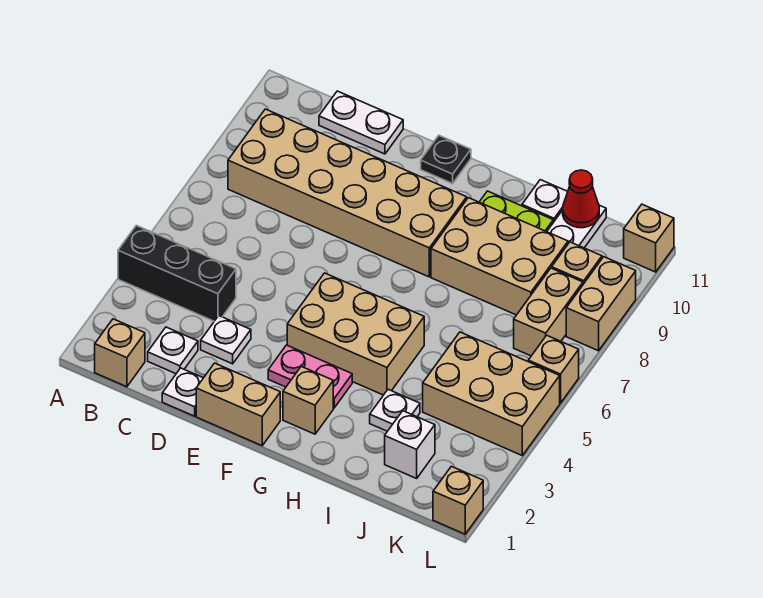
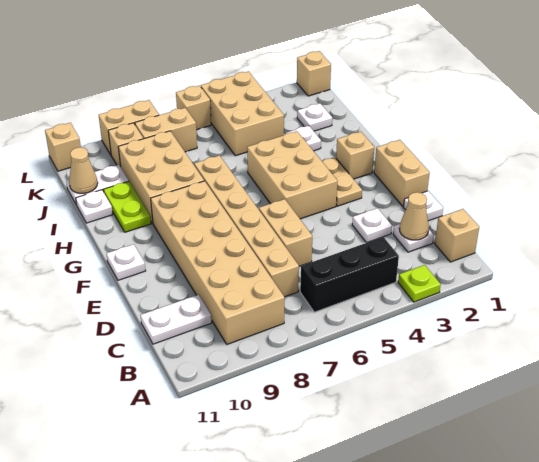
none -> lime plate A3 level 1
black brick A4:C4 level 1 -> black brick B4:B6 level 1
none -> tan cone C2 level 2
none -> tan brick C7:H7 level 1
white plate C11:D11 level 1 -> white plate C10:C11 level 1
none -> tan brick D6:E6 level 1
pink plate F3:G3 level 1 -> tan plate F3:G3 level 1
black plate F11 level 1 -> white plate F11 level 1
white brick J2 level 1 -> white plate J2 level 1
red cone J11 level 2 -> tan cone J11 level 2

